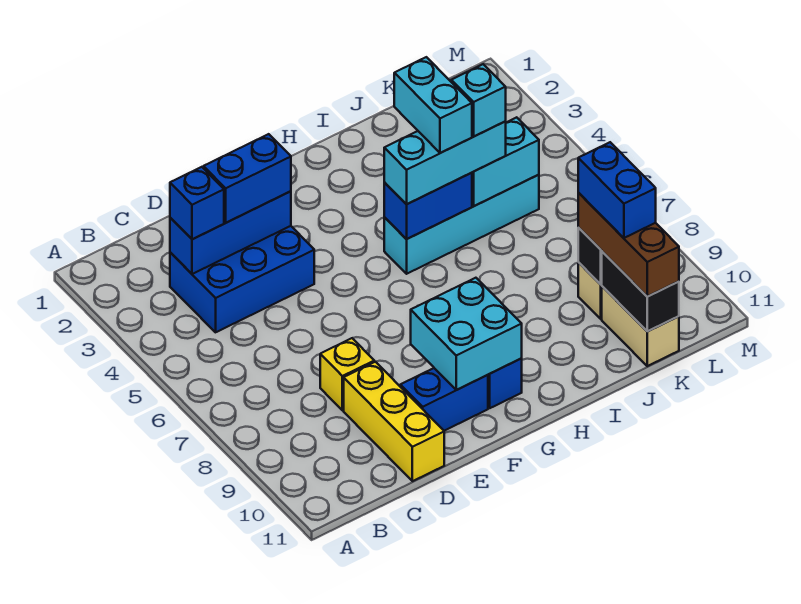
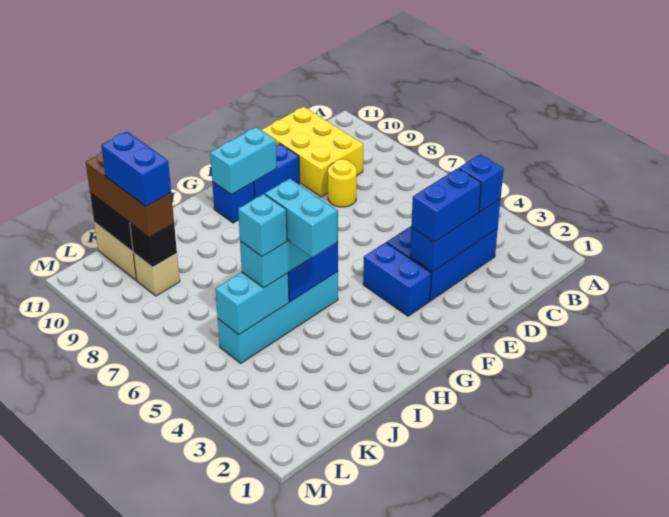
yellow brick D8 level 1 -> yellow round brick D8 level 1
yellow brick D9:D11 level 1 -> yellow brick C9:D11 level 1
none -> blue brick F3:F4 level 1
cyan brick F9:G10 level 2 -> cyan brick F10:G10 level 2

